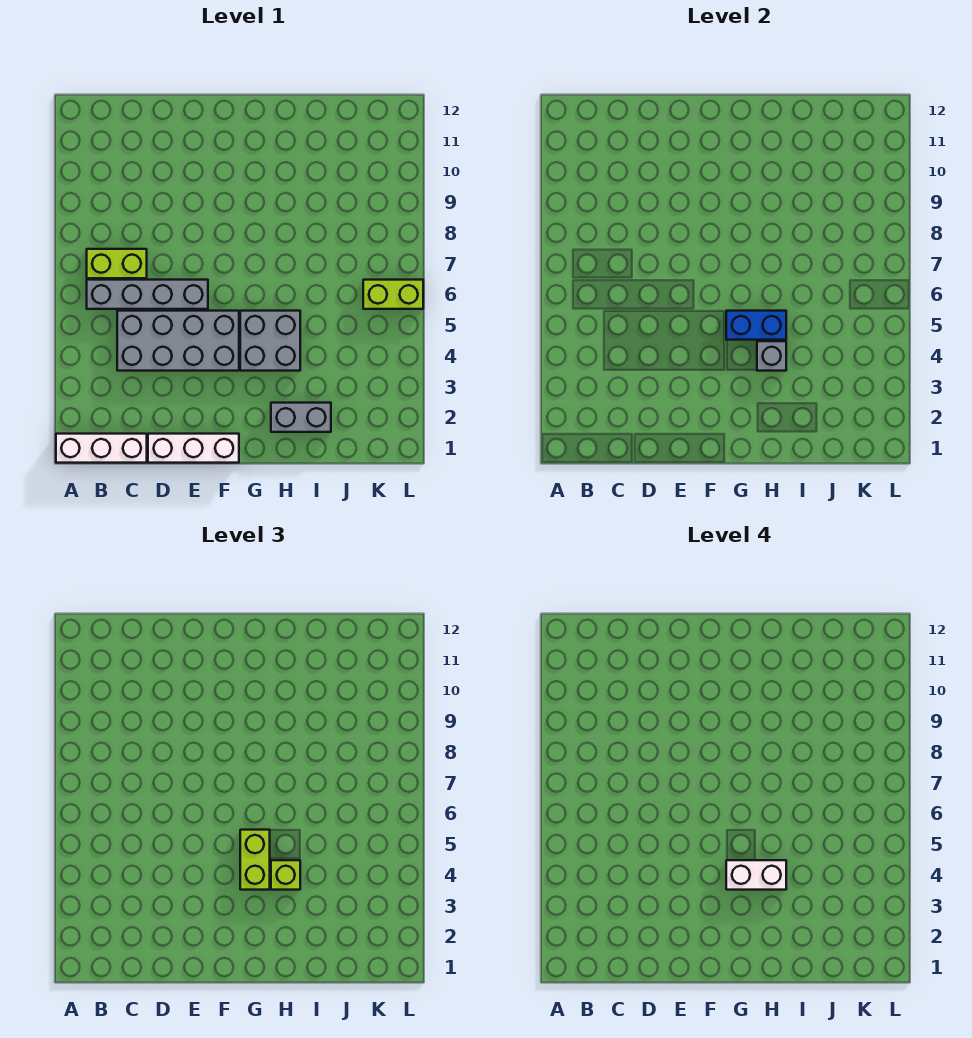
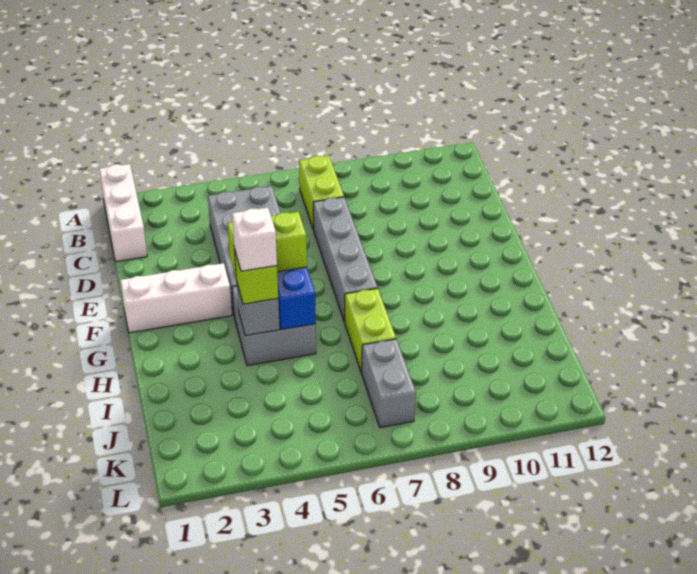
grey brick B6:E6 level 1 -> grey brick D7:G7 level 1
white brick D1:F1 level 1 -> white brick F1:F3 level 1
white brick G4:H4 level 4 -> white brick H4 level 4
grey brick H2:I2 level 1 -> grey brick J7:K7 level 1
lime brick K6:L6 level 1 -> lime brick H7:I7 level 1

